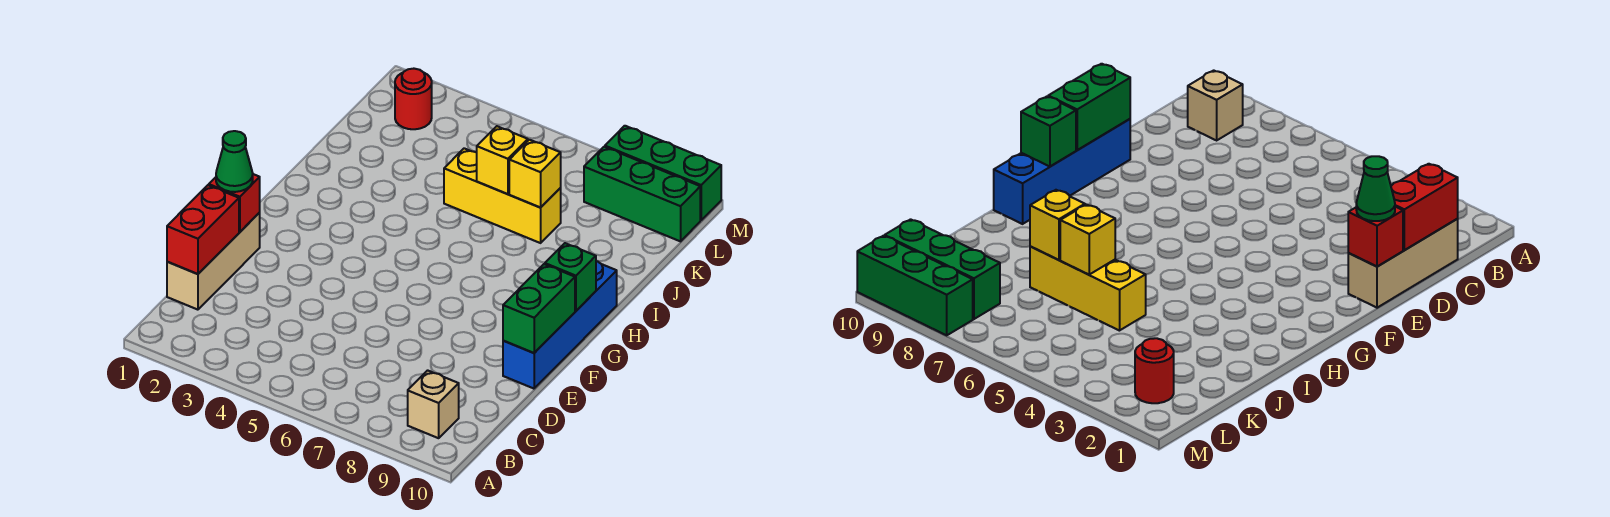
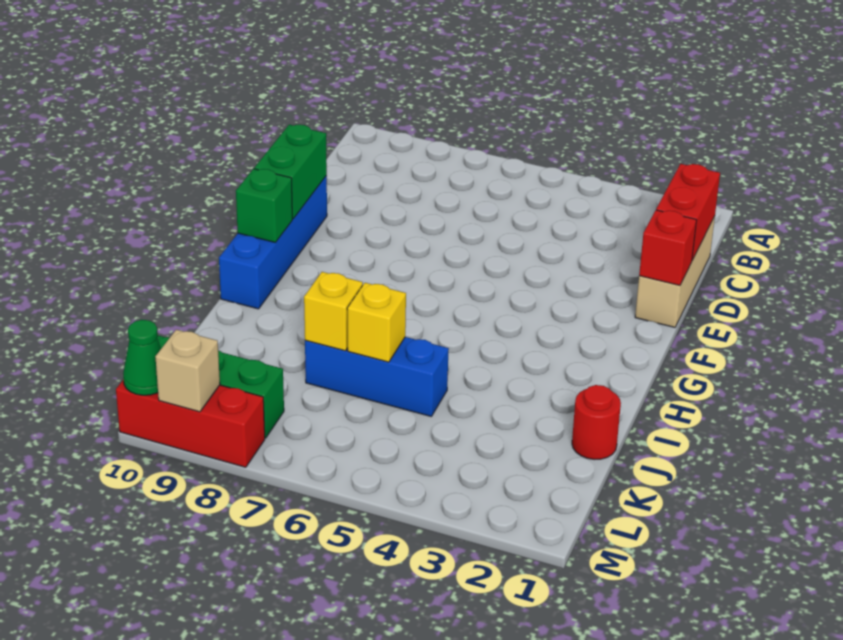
tan brick B9 level 1 -> tan brick M9 level 2
green cone E1 level 3 -> green cone M10 level 2
yellow brick J5:J7 level 1 -> blue brick J5:J7 level 1
red round brick L2 level 1 -> red round brick J1 level 1
green brick M8:M10 level 1 -> red brick M8:M10 level 1

